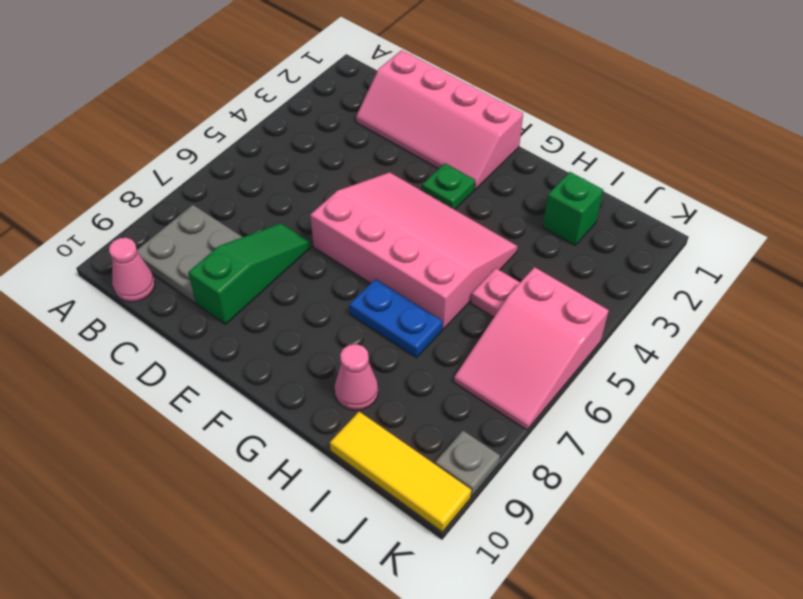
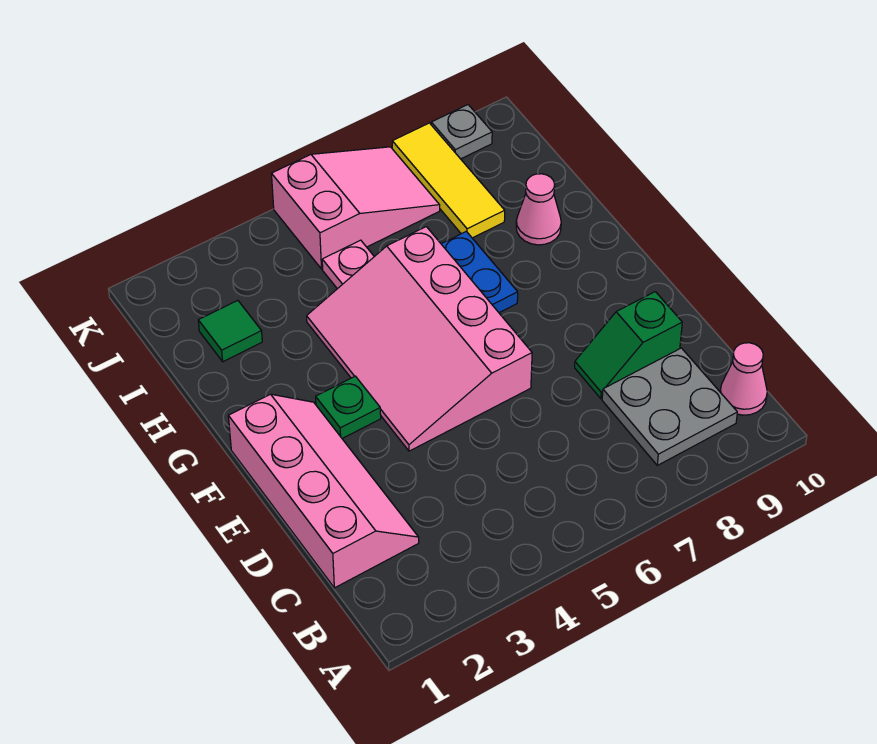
green slope D7:D9 level 1 top 9 -> green slope D8:D9 level 1 top 9
green brick I2 level 1 -> green tile I2 level 1
yellow tile I10:K10 level 1 -> yellow tile I8:K8 level 1

